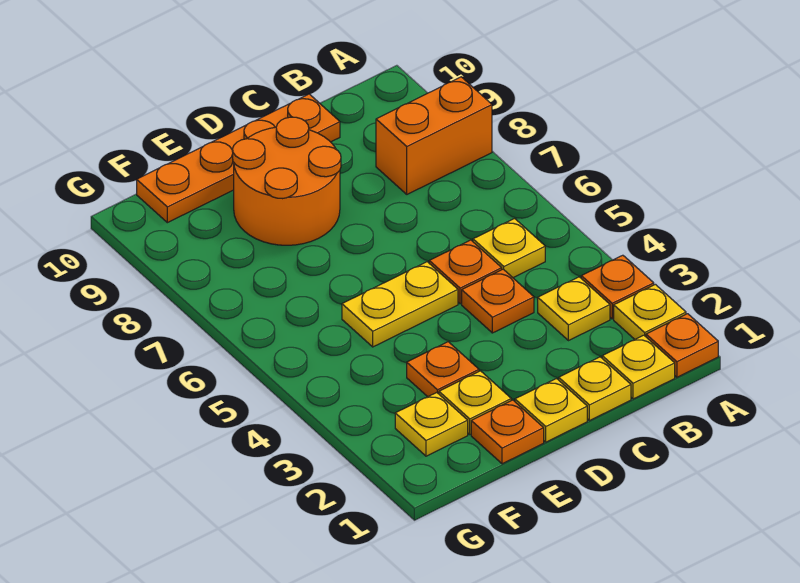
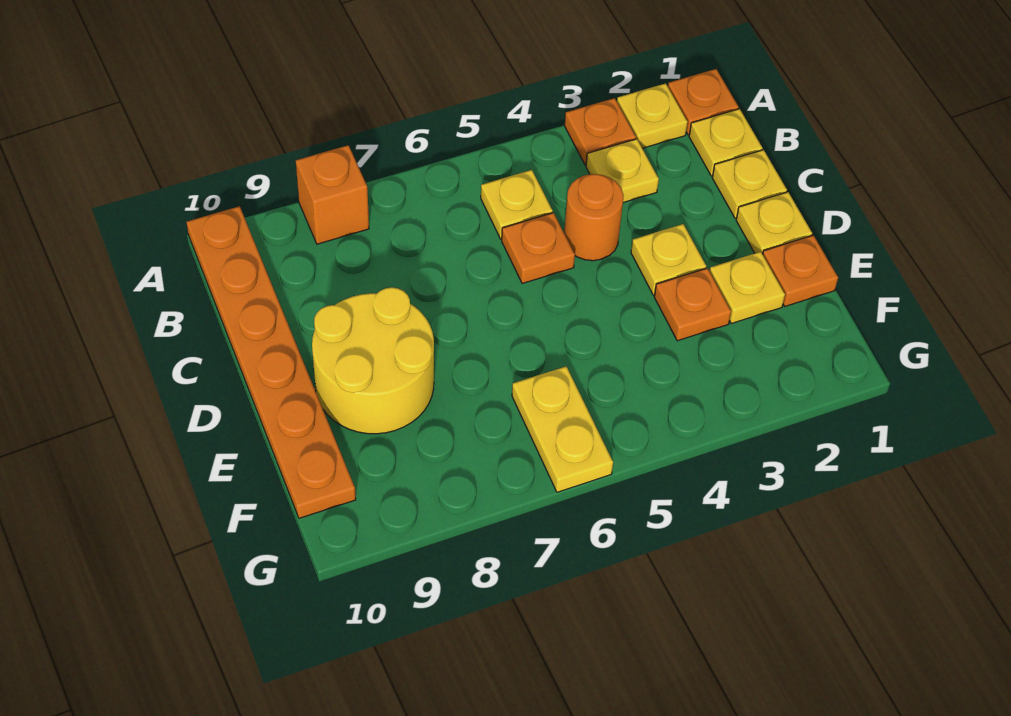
orange brick A8:B8 level 1 -> orange brick A8 level 1
orange plate C4 level 1 -> orange round brick C4 level 1
orange plate C10:F10 level 1 -> orange plate A10:F10 level 1
yellow plate D5:E5 level 1 -> yellow plate F6:G6 level 1
orange round brick D8:E9 level 1 -> yellow round brick D8:E9 level 1
yellow plate F2 level 1 -> yellow plate D3 level 1

